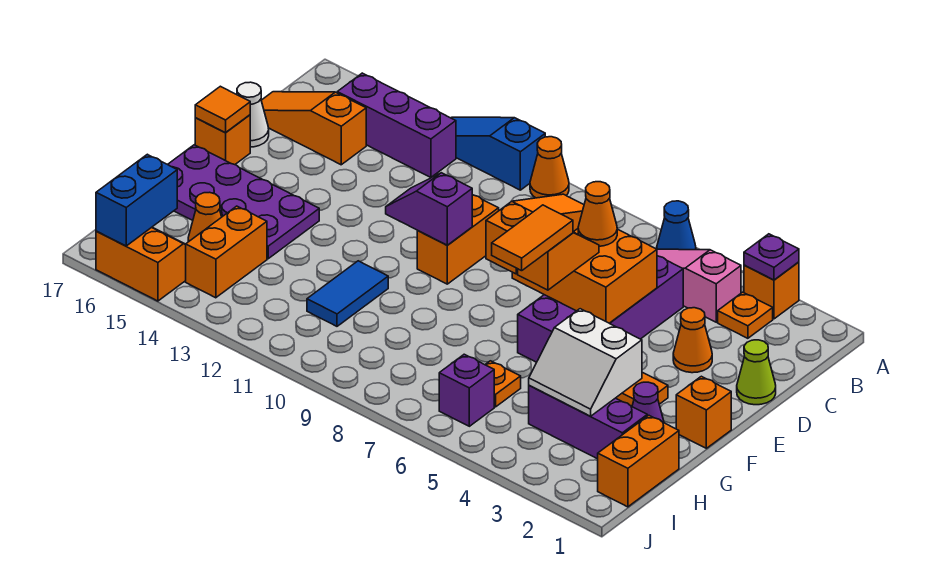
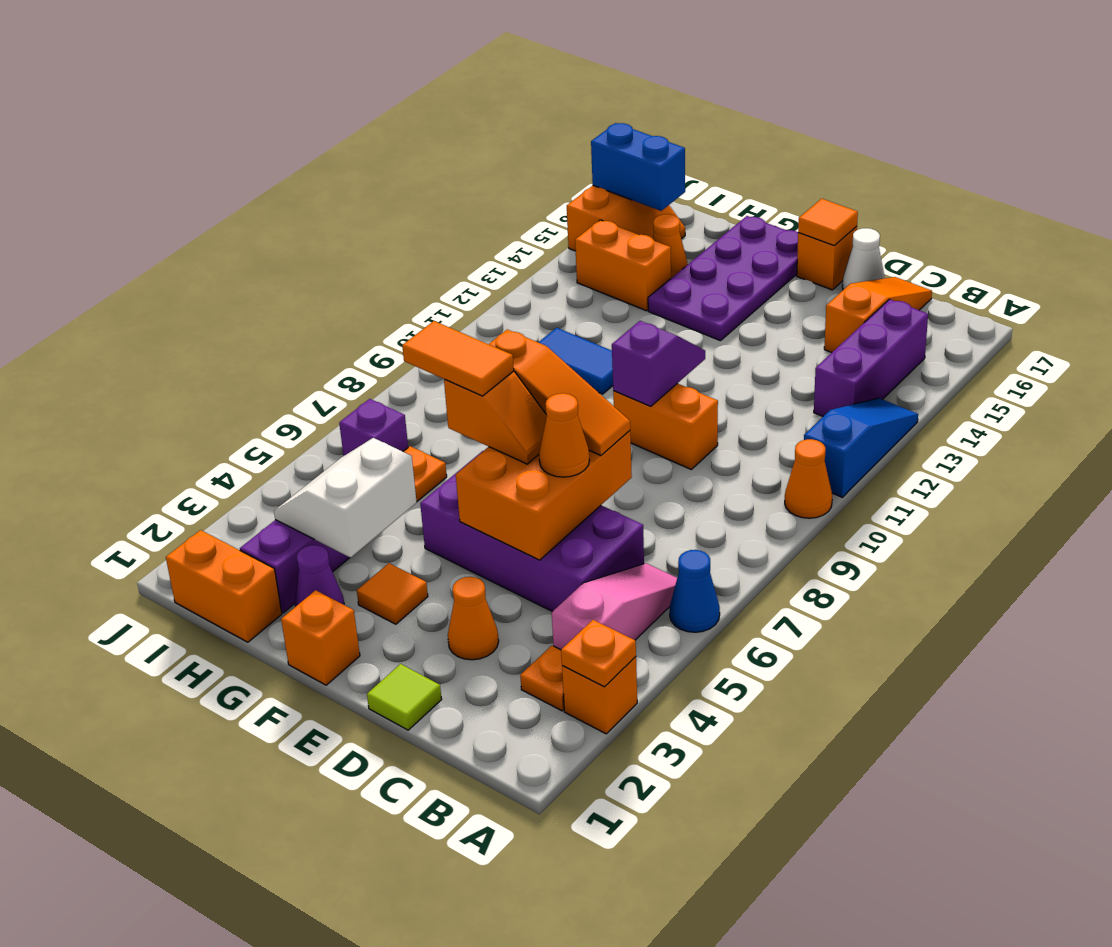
purple plate A3 level 2 -> orange plate A3 level 2
lime cone D1 level 1 -> lime tile D1 level 1

